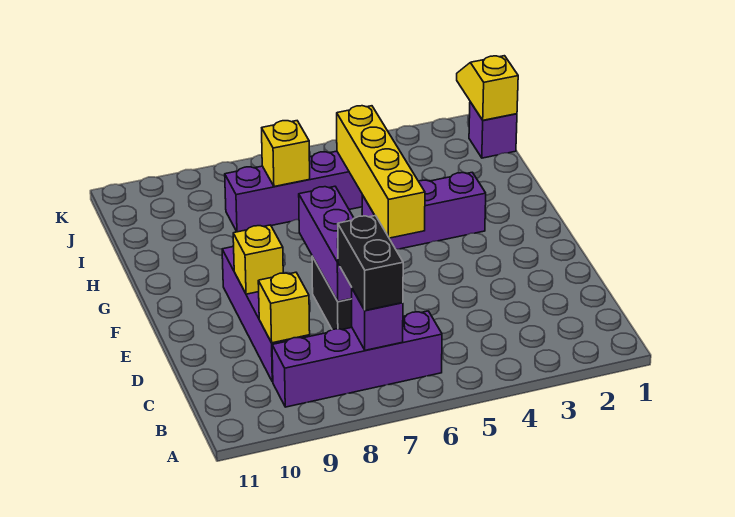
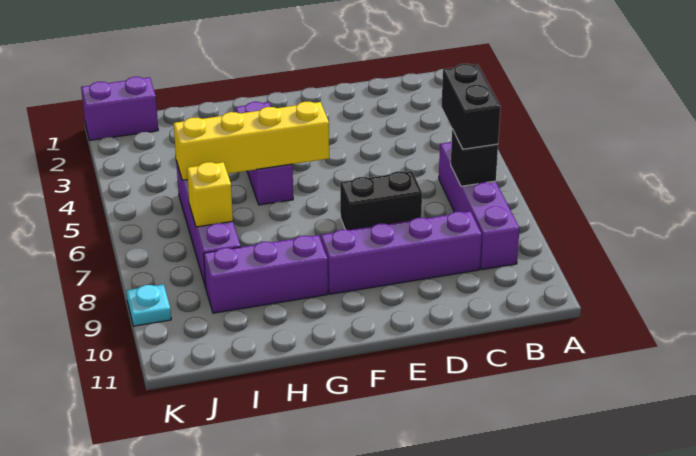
purple brick B7 level 2 -> black brick B7 level 2
black brick B7:C7 level 3 -> black brick B6:B7 level 3
yellow brick C9 level 2 -> none
purple brick D7:F7 level 2 -> purple brick G9:I9 level 1
yellow brick E9 level 2 -> none
purple brick J1 level 1 -> purple brick J1:K1 level 1
yellow slope J1:K1 level 2 top J -> none
none -> cyan plate K9 level 1

